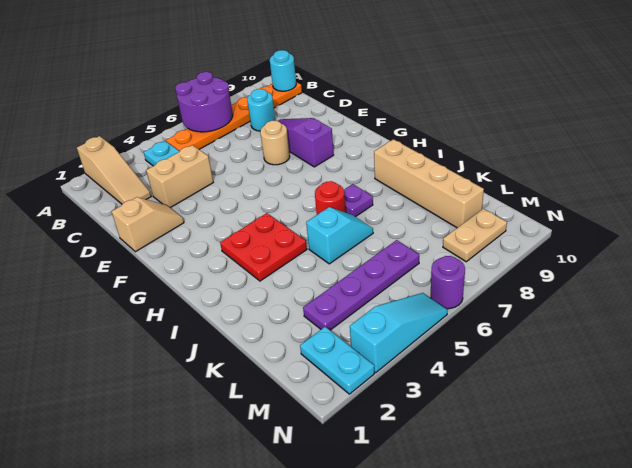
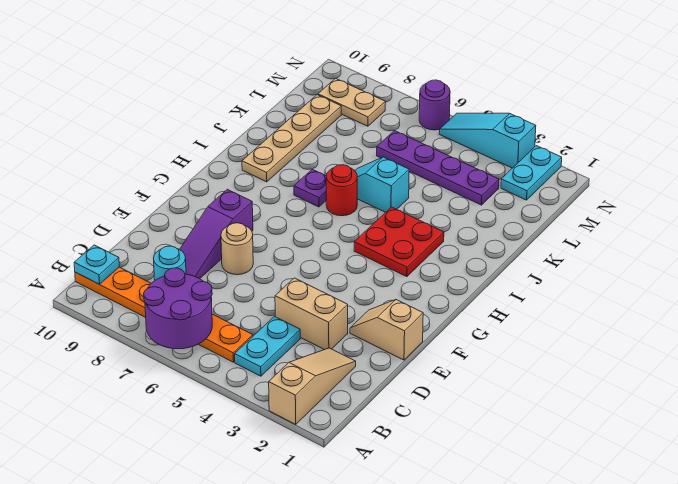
cyan round brick B10 level 2 -> cyan plate B10 level 2
tan brick I9:L9 level 1 -> tan plate I9:L9 level 1

